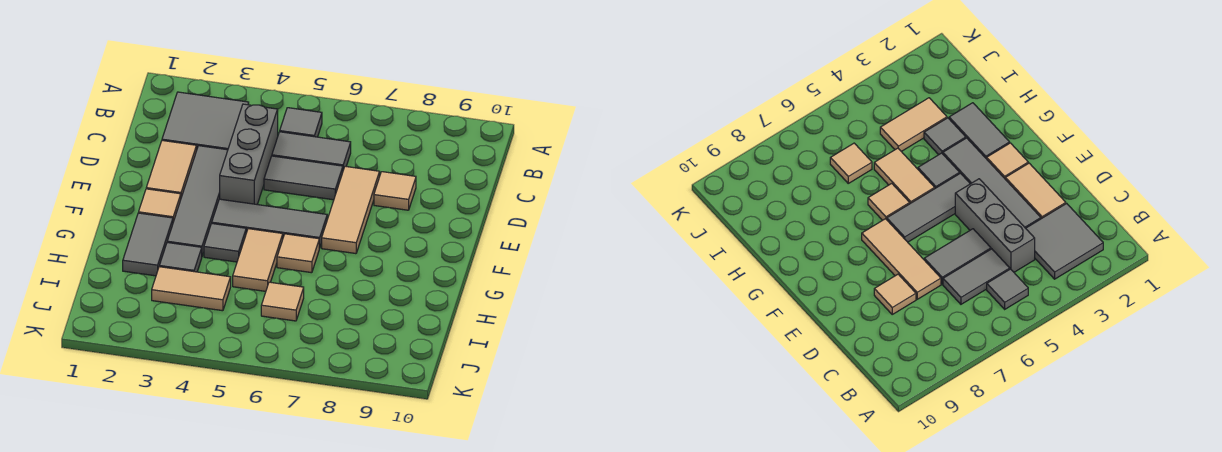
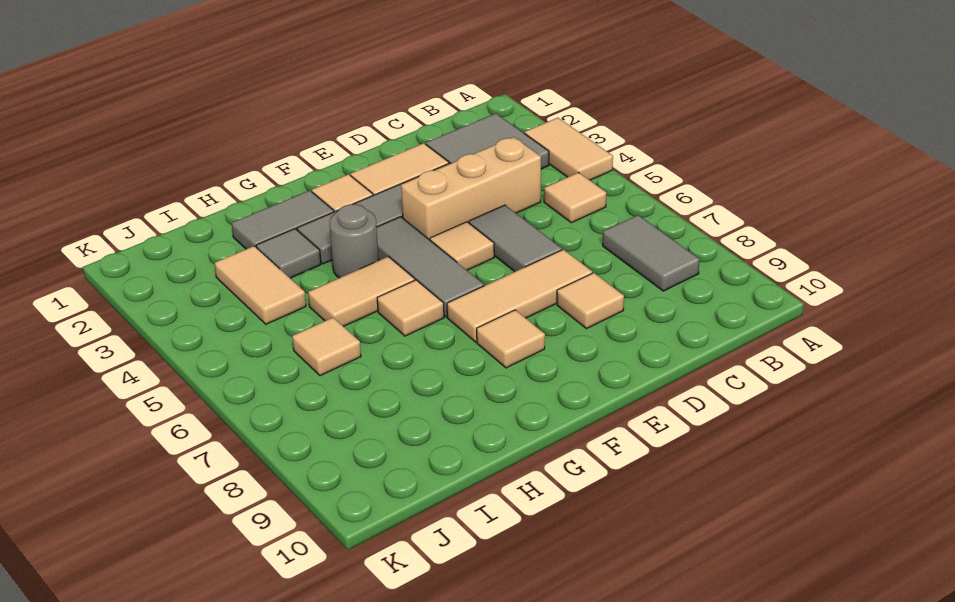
none -> tan tile A3:A4 level 1
grey tile B5 level 1 -> tan tile B5 level 1
grey brick C4:E4 level 1 -> tan brick C4:E4 level 1
grey tile C5:C6 level 1 -> grey tile B7:B8 level 1
none -> tan tile E5 level 1
none -> tan tile F8 level 1
grey tile G4 level 1 -> grey round brick G4 level 1

